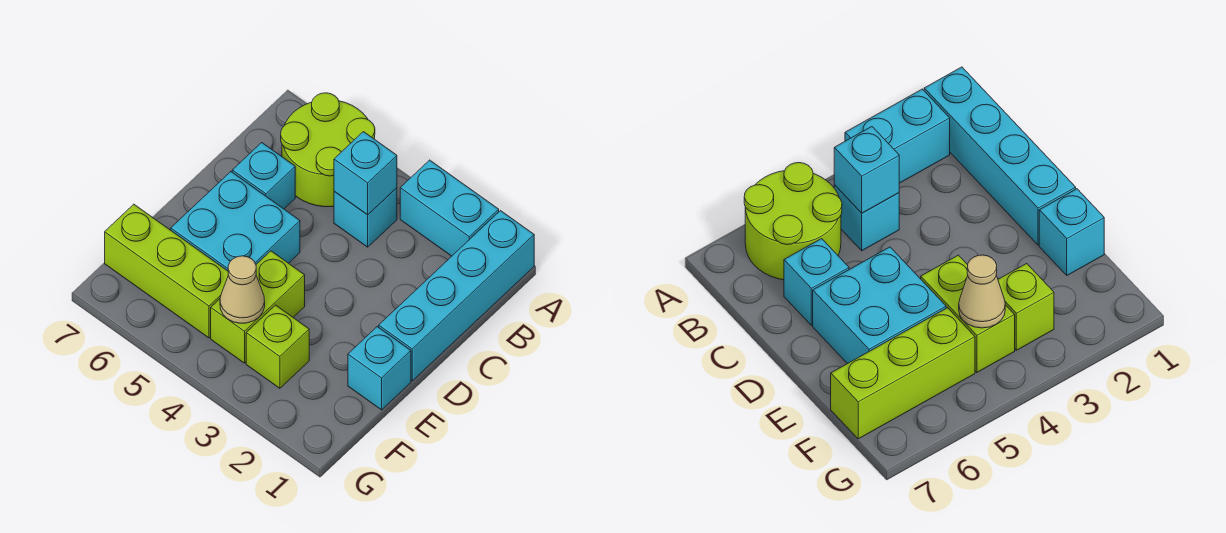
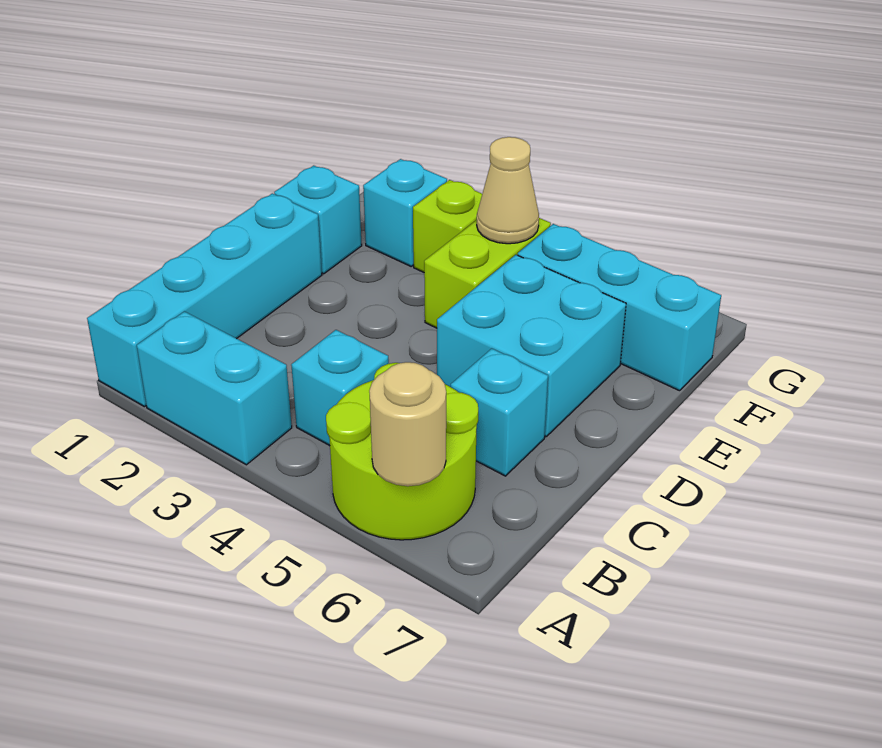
none -> tan round brick A6 level 2
cyan brick B4 level 2 -> cyan brick F2 level 1
lime brick F5:F7 level 1 -> cyan brick F5:F7 level 1

